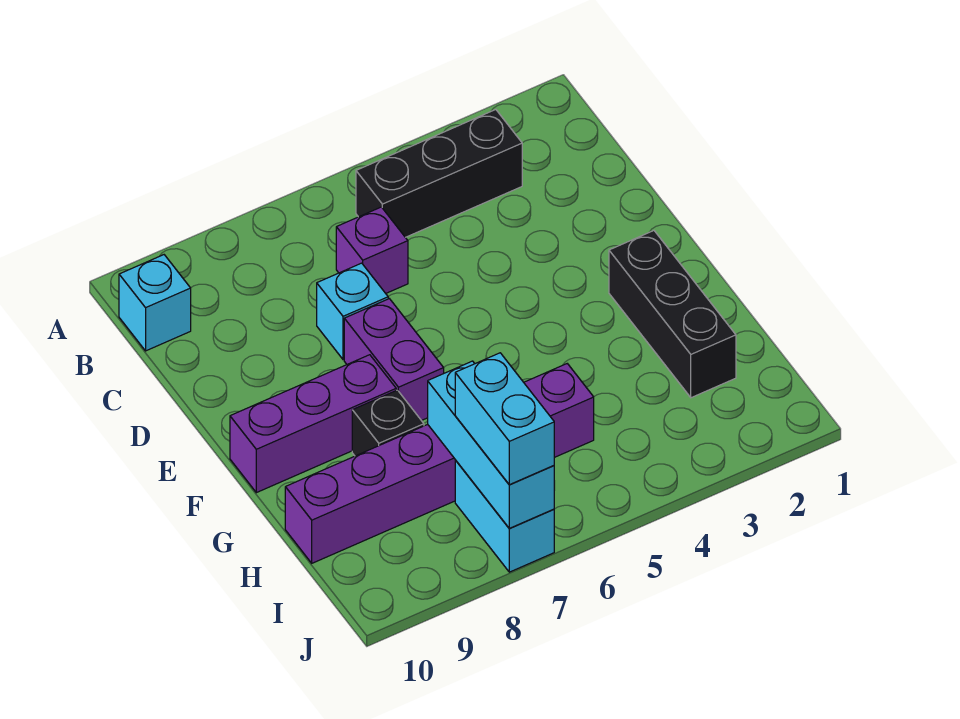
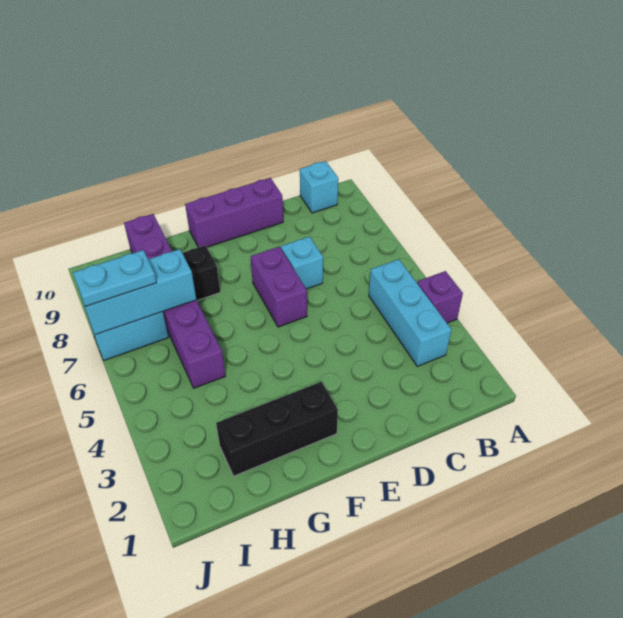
black brick B3:B5 level 1 -> cyan brick B3:B5 level 1
purple brick C6 level 1 -> purple brick A4 level 1
purple brick E7:F7 level 1 -> purple brick E6:E7 level 1
purple brick F8:F10 level 1 -> purple brick D10:F10 level 1
cyan brick I7:J7 level 3 -> cyan plate I7:J7 level 3

